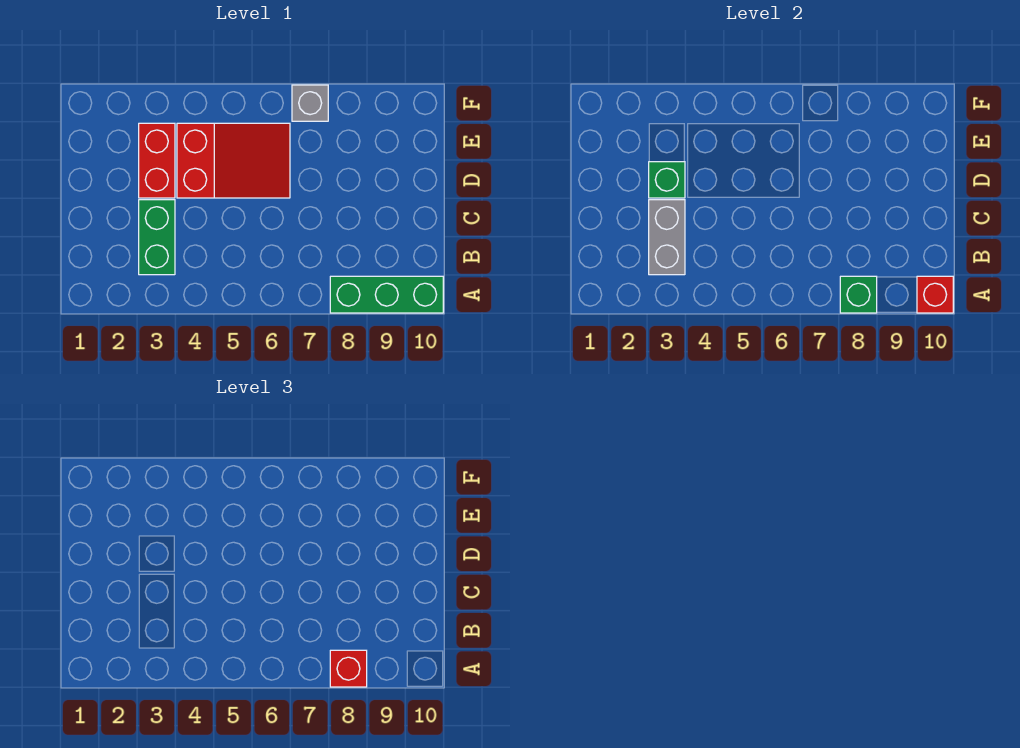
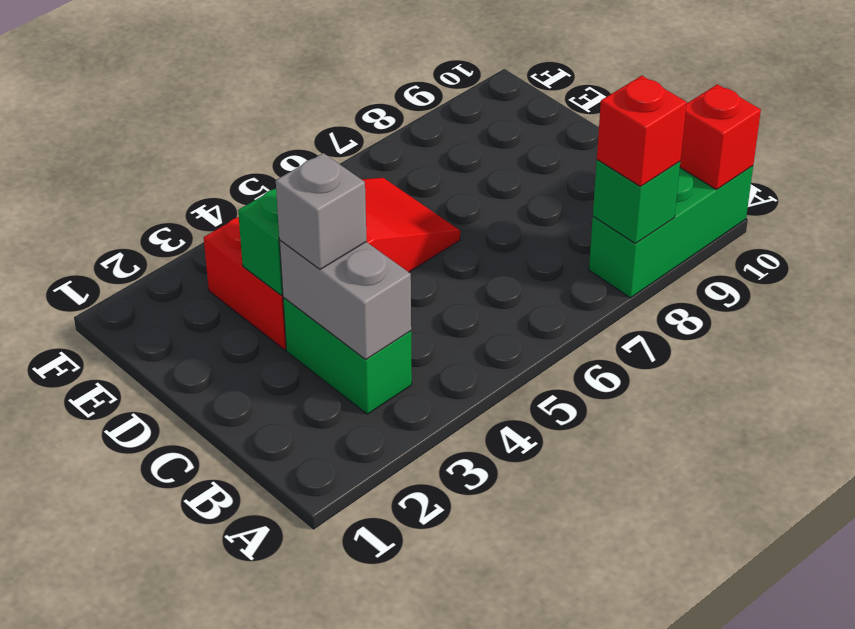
grey brick F7 level 1 -> grey brick C3 level 3

